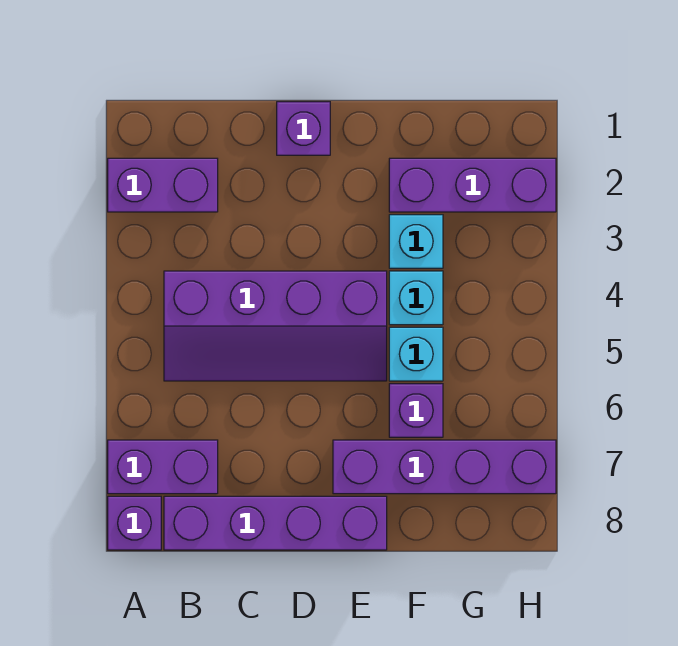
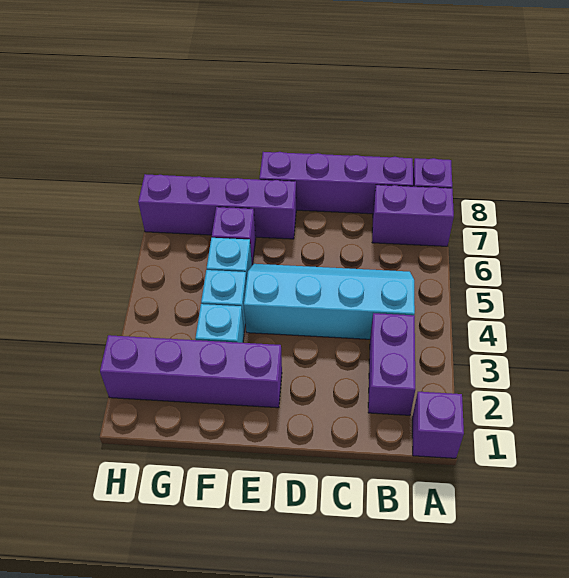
purple brick A2:B2 level 1 -> purple brick B2:B3 level 1
purple slope B4:E5 level 1 top 4 -> cyan slope B4:E5 level 1 top 4
purple brick D1 level 1 -> purple brick A1 level 1
purple brick F2:H2 level 1 -> purple brick E2:H2 level 1

